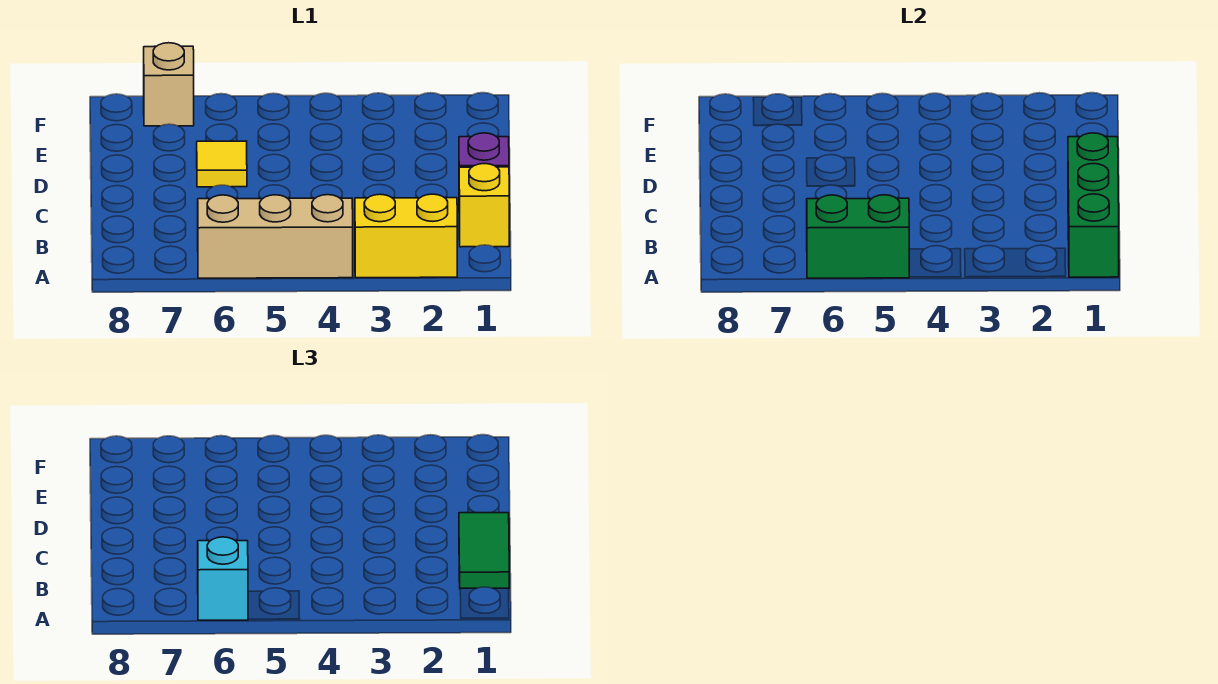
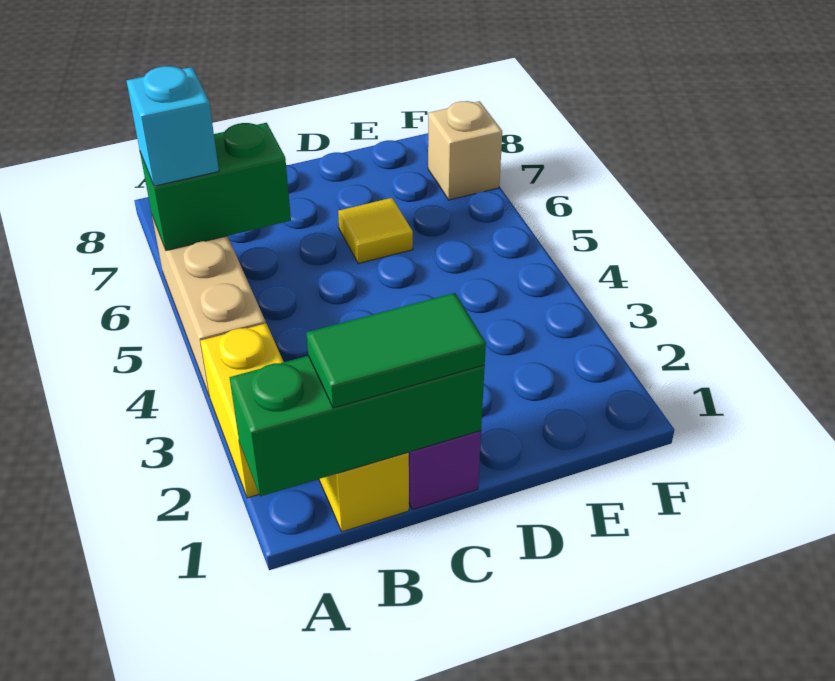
green brick A5:A6 level 2 -> green brick A6:B6 level 2

